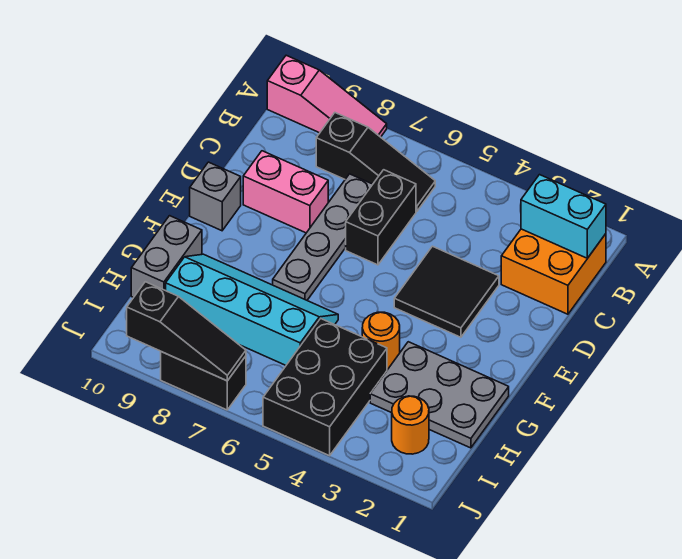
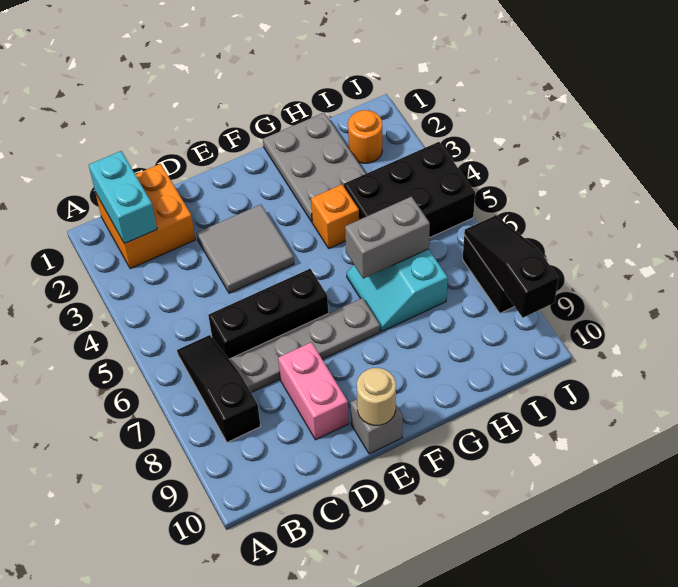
pink slope A8:A10 level 1 top 10 -> none
black brick C6:D6 level 1 -> black brick C6:E6 level 1
black tile D3:E4 level 1 -> grey tile D3:E4 level 1
none -> tan round brick E10 level 2
orange round brick G4 level 1 -> orange brick G4 level 1
cyan slope G6:H9 level 1 top H -> cyan slope G6:H7 level 1 top H
grey brick G10:H10 level 1 -> grey brick G6:H6 level 2

